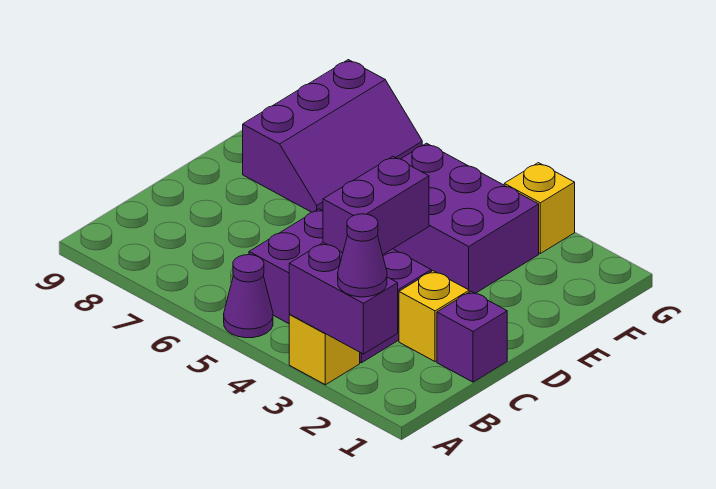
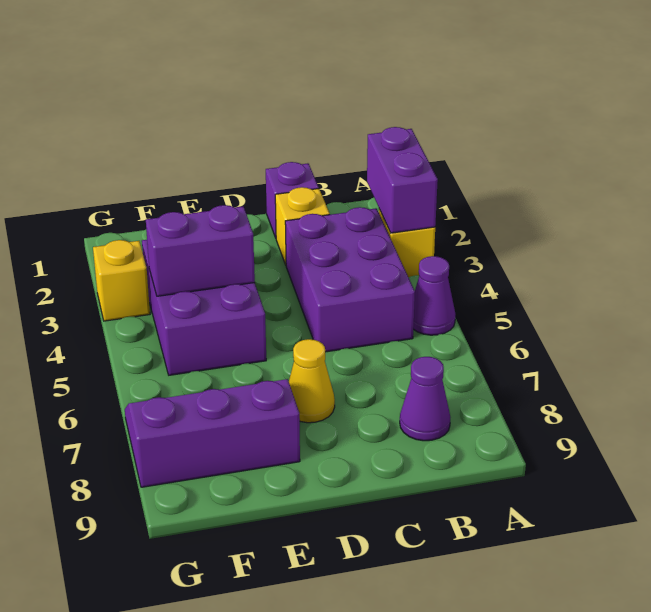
purple cone A2 level 3 -> purple cone B8 level 1
purple brick C4:D4 level 2 -> purple brick E4:F4 level 2
none -> yellow cone D7 level 1

